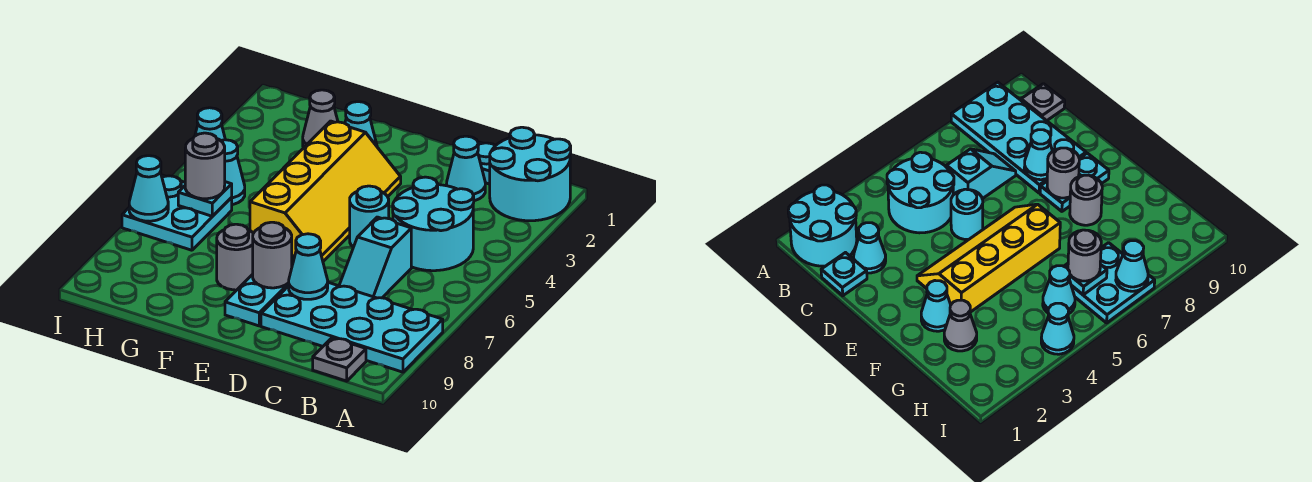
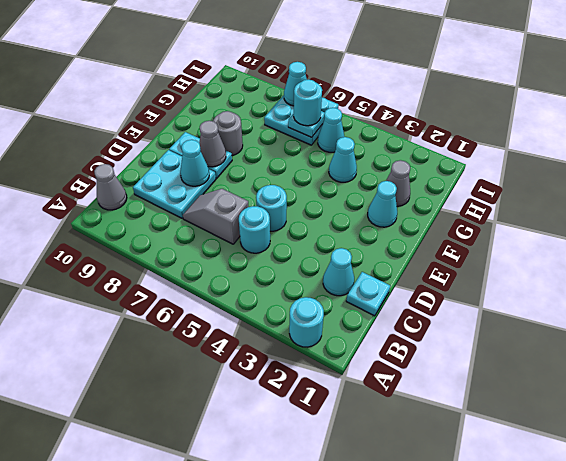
cyan round brick A1:B2 level 1 -> cyan round brick A2 level 1
cyan plate A8:D9 level 1 -> cyan plate C8:D9 level 1
cyan round brick B4:C5 level 1 -> cyan round brick C5 level 1
grey plate B10 level 1 -> grey cone B10 level 1
cyan slope C6:C7 level 1 top 6 -> grey slope C6:C7 level 1 top 6
yellow slope E3:F6 level 1 top F -> none
grey round brick E8 level 2 -> grey cone E8 level 2
grey round brick H6 level 3 -> cyan round brick H6 level 3
cyan cone I4 level 1 -> cyan cone G4 level 1

